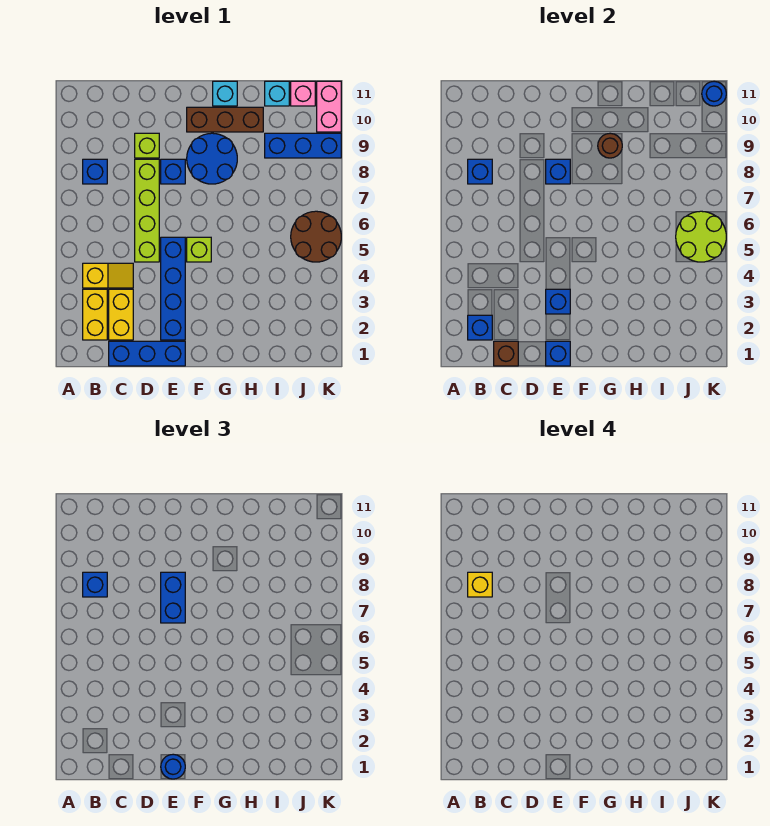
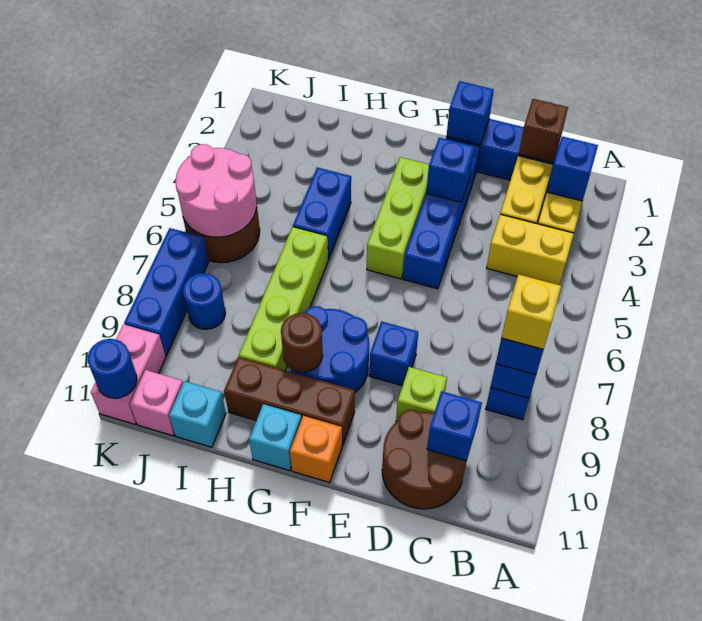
yellow slope B4:C4 level 1 top B -> yellow brick B4:C4 level 1
none -> brown round brick C10:D11 level 1
lime brick D5:D8 level 1 -> lime brick H6:H9 level 1
blue round brick E1 level 3 -> blue round brick J8 level 1
blue brick E7:E8 level 3 -> blue brick H4:H5 level 1
blue brick E8 level 2 -> blue brick C10 level 2
lime brick F5 level 1 -> lime brick F3:F5 level 1
none -> orange brick F11 level 1
blue brick I9:K9 level 1 -> blue brick K7:K9 level 1
lime round brick J5:K6 level 2 -> pink round brick J5:K6 level 2

